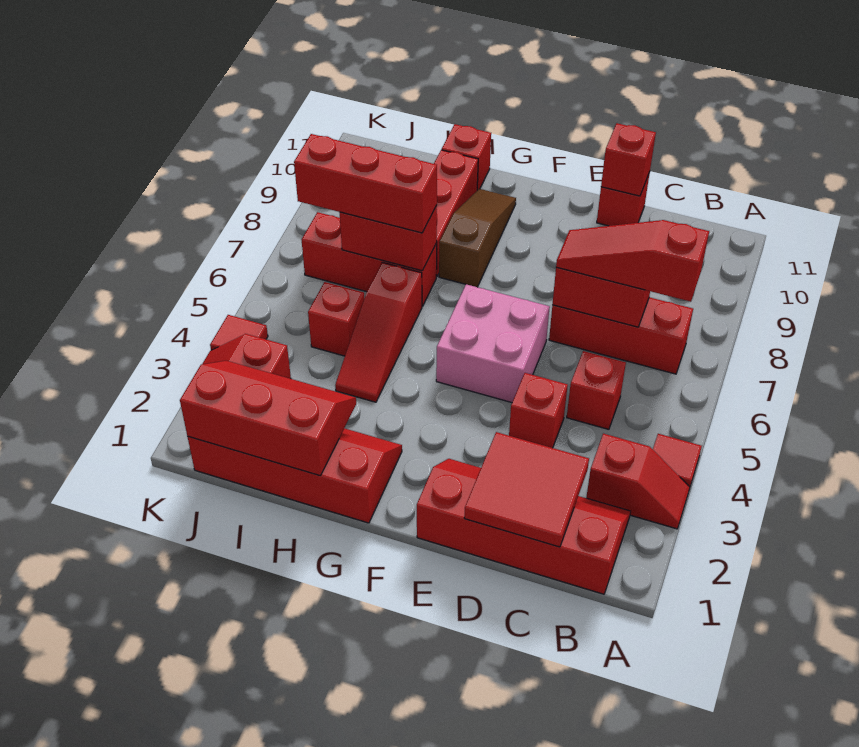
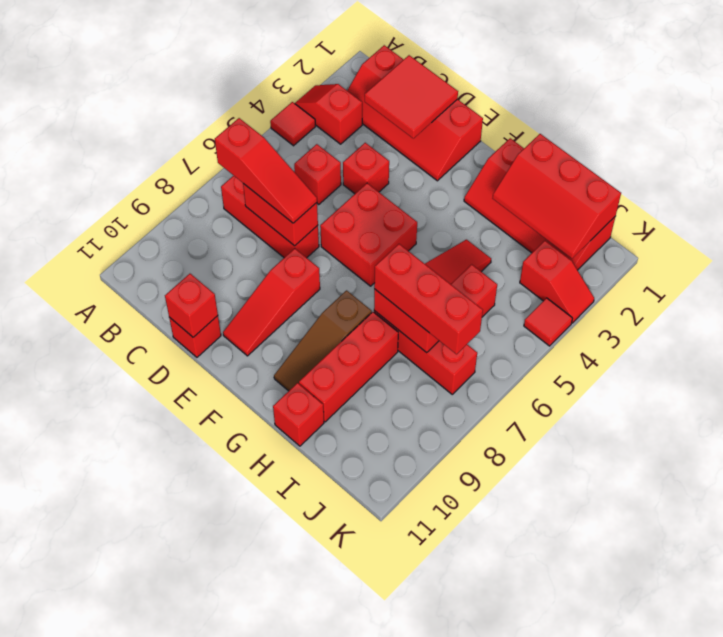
pink brick E5:F6 level 1 -> red brick E5:F6 level 1
none -> red slope E8:E10 level 1 top 8

